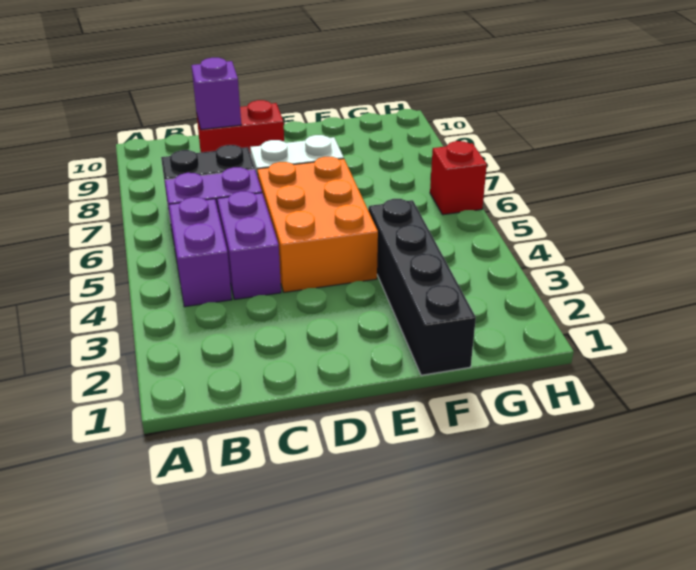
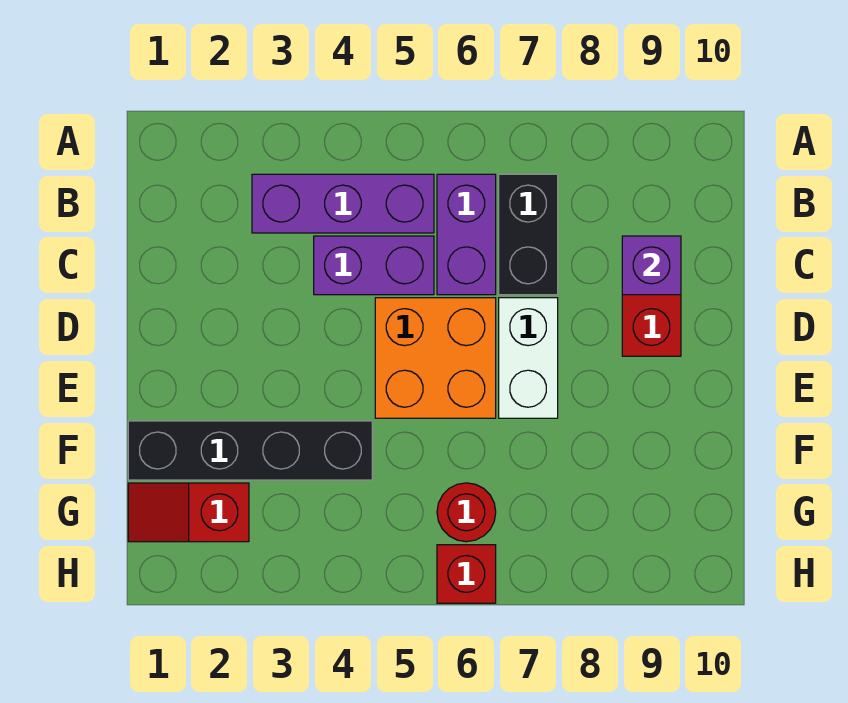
purple brick B4:B5 level 1 -> purple brick B3:B5 level 1
orange brick D4:E6 level 1 -> orange brick D5:E6 level 1
none -> red slope G1:G2 level 1 top 2
none -> red round brick G6 level 1

